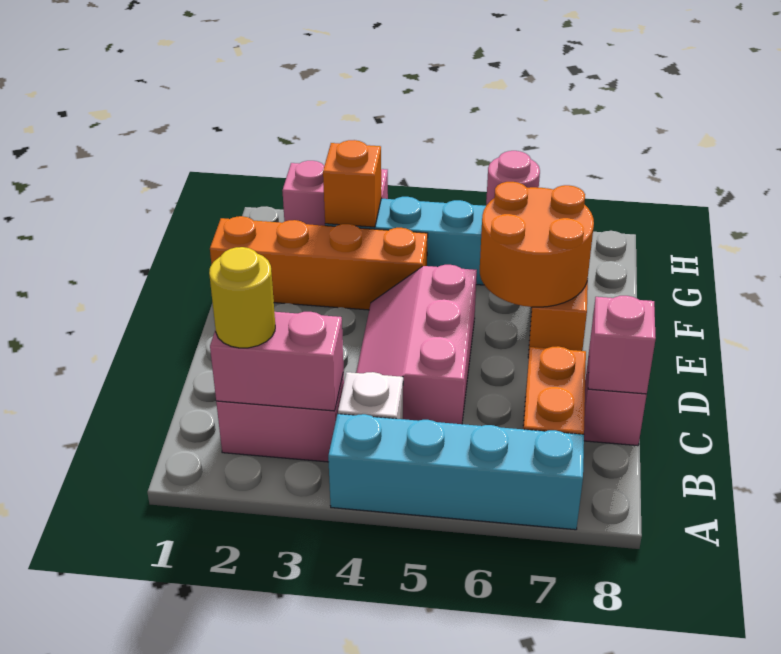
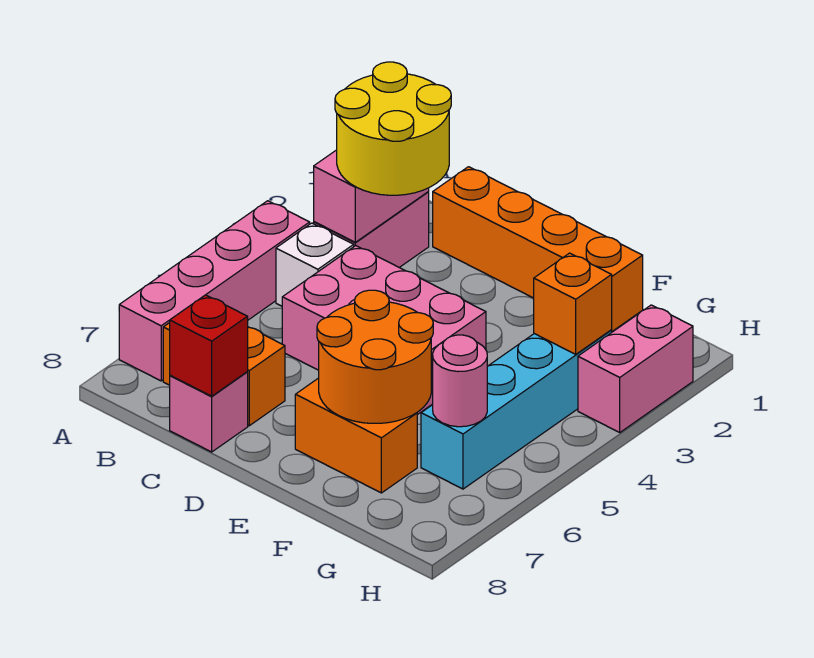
cyan brick A4:A7 level 1 -> pink brick A4:A7 level 1
yellow round brick B2 level 3 -> yellow round brick B2:C3 level 3
pink slope C4:E5 level 1 top 5 -> pink brick C4:E5 level 1
pink brick C8 level 2 -> red brick C8 level 2
orange brick F1:F4 level 1 -> orange brick C1:F1 level 1

